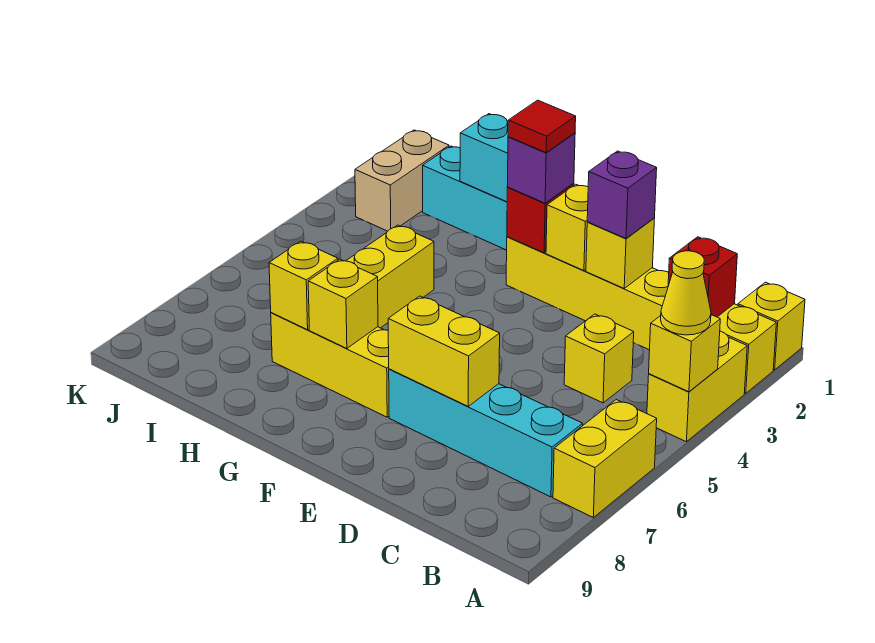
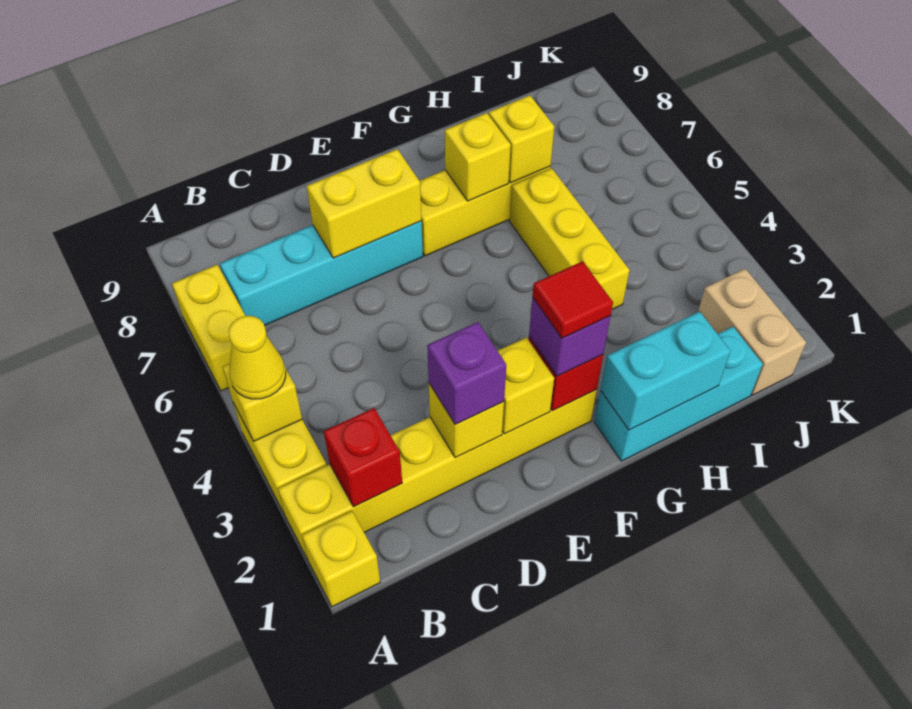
yellow brick C4 level 1 -> none

